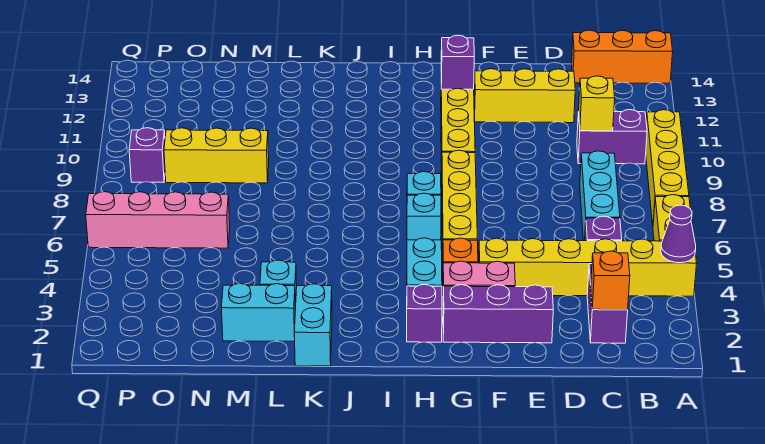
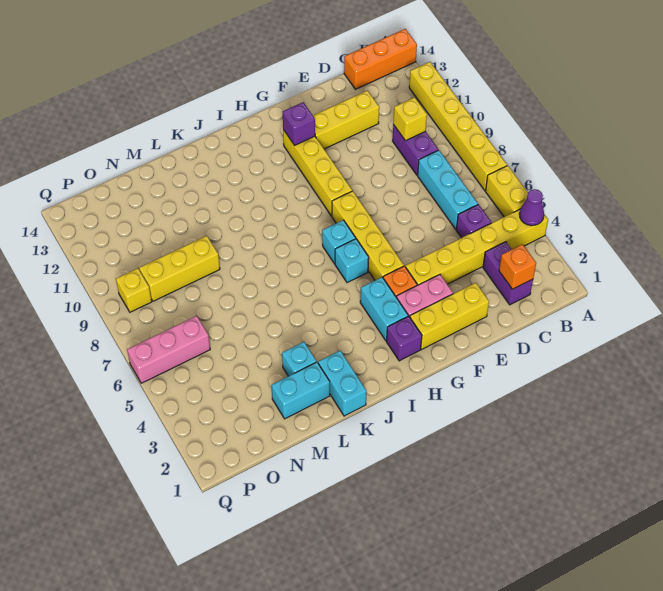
yellow brick A7:A10 level 1 -> yellow brick A7:A12 level 1
purple brick B10:C10 level 1 -> purple brick C9:C10 level 1
purple brick E2:G2 level 1 -> yellow brick E2:G2 level 1
pink brick N6:Q6 level 1 -> pink brick O6:Q6 level 1
purple brick P9 level 1 -> yellow brick P9 level 1

